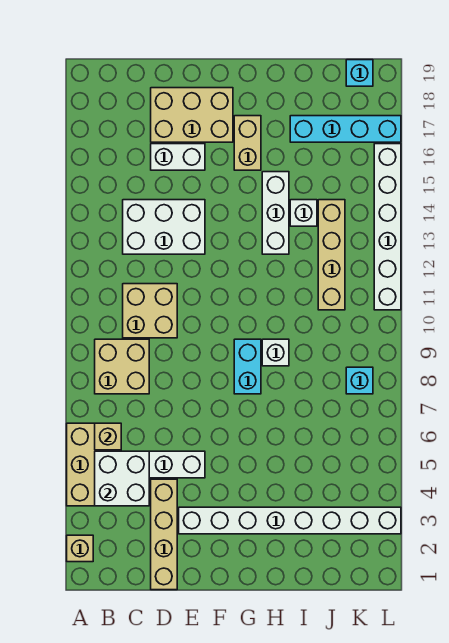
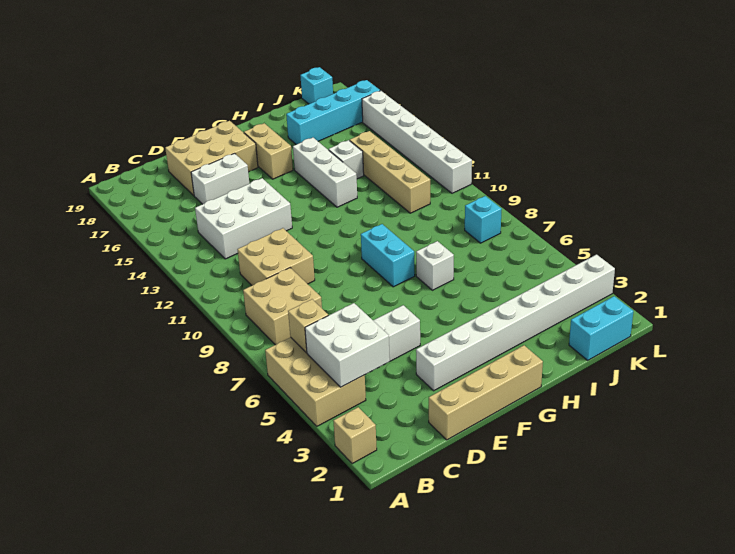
tan brick D1:D4 level 1 -> tan brick D1:G1 level 1
white brick H9 level 1 -> white brick H7 level 1
none -> cyan brick J1:K1 level 1

